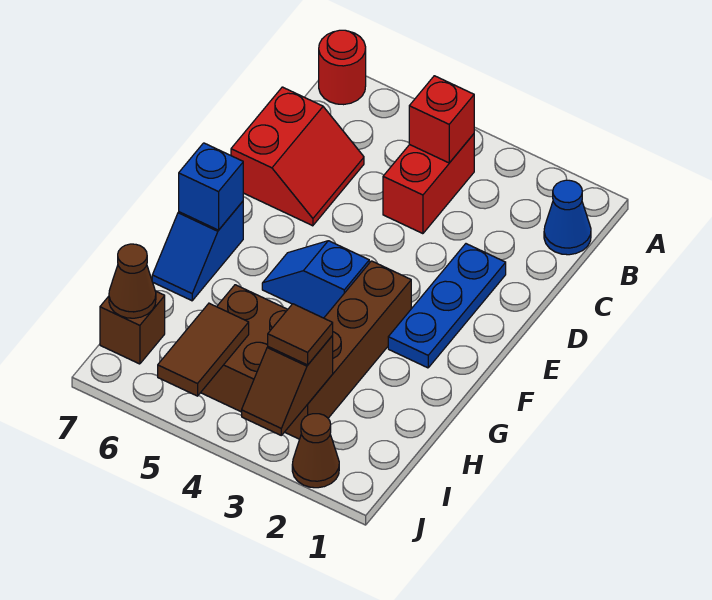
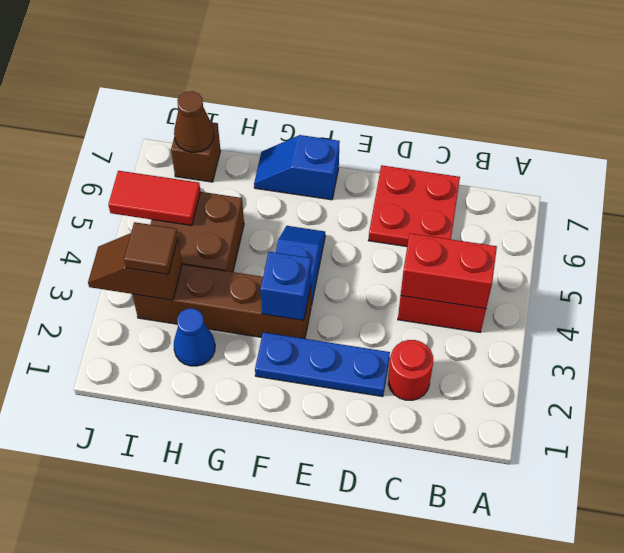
red round brick A7 level 1 -> red round brick C2 level 1
blue cone B1 level 1 -> blue cone H2 level 1
red brick B4 level 2 -> red brick B4:C4 level 2
red slope C6:D7 level 1 top 7 -> red plate C6:D7 level 1
blue brick F7 level 2 -> blue brick F3 level 2
brown tile I5:J5 level 2 -> red tile I5:J5 level 2
brown cone J2 level 1 -> none

